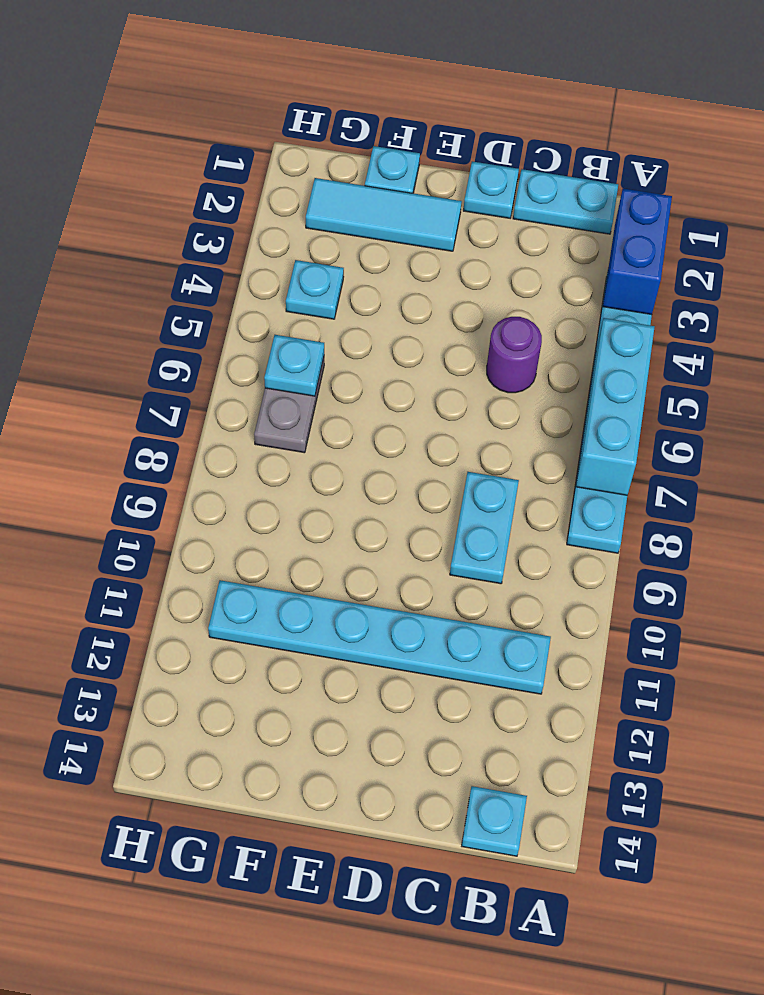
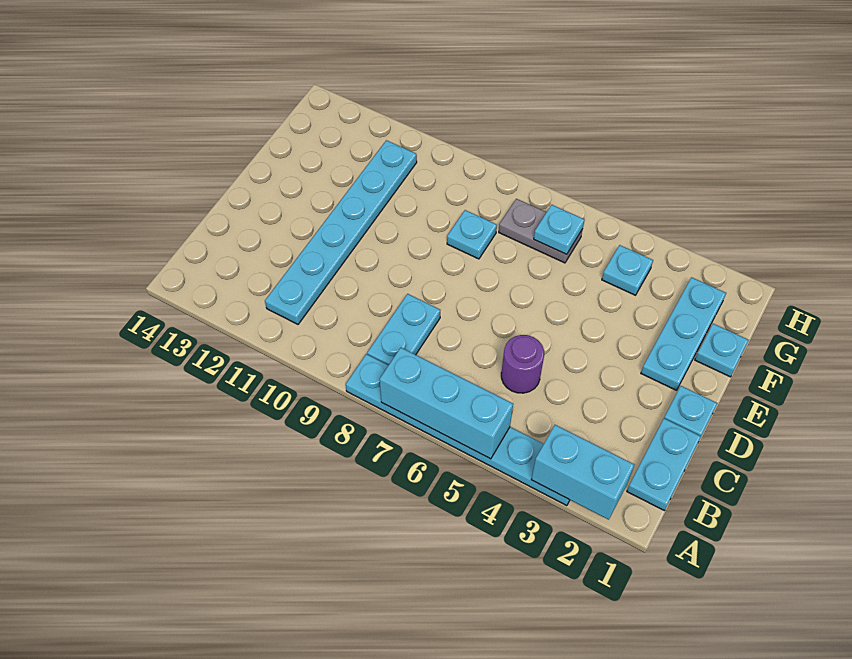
blue brick A2:A3 level 2 -> cyan brick A2:A3 level 2
cyan plate B14 level 1 -> cyan plate F8 level 1
cyan plate C8:C9 level 1 -> cyan plate B8:C8 level 1
cyan tile E2:G2 level 1 -> cyan plate E2:G2 level 1

